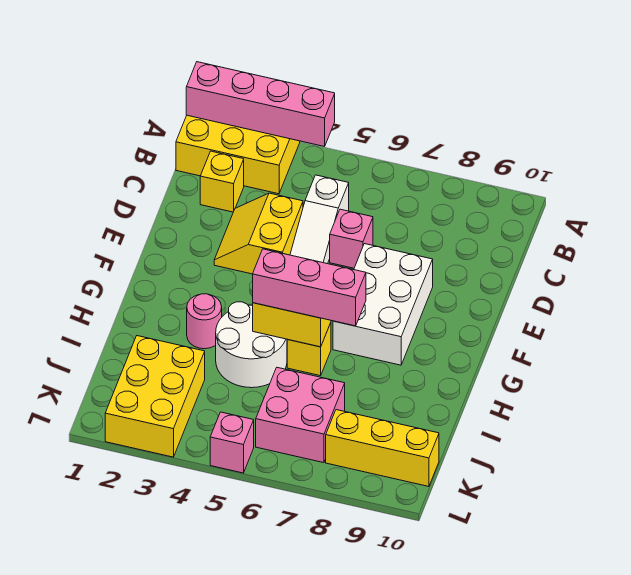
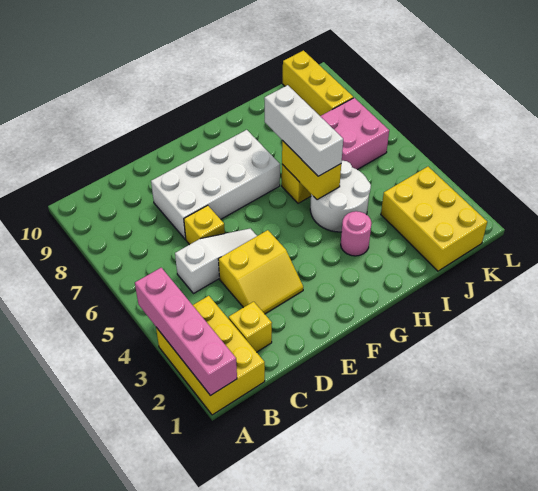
pink brick D6 level 1 -> yellow brick D6 level 1
white brick E7:G8 level 1 -> white brick D7:G8 level 1
pink brick H5:H7 level 3 -> white brick H5:H7 level 3
yellow brick J2:L3 level 1 -> yellow brick J1:K3 level 1
pink brick L5 level 1 -> none

